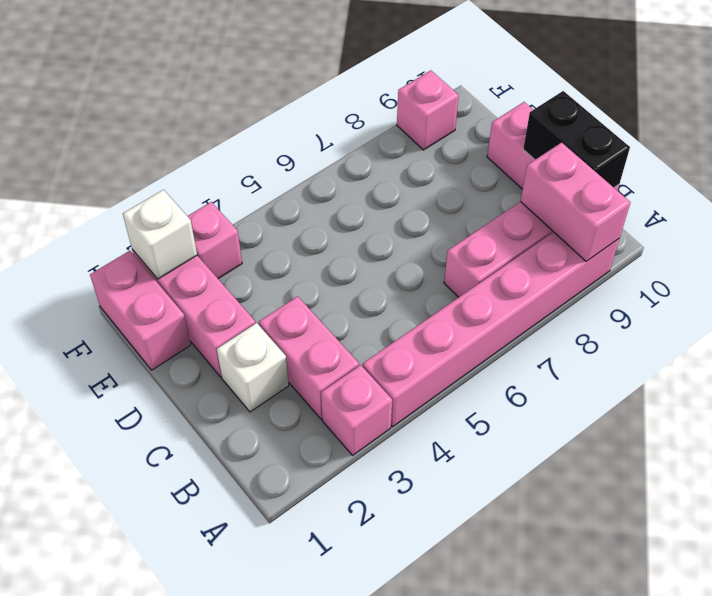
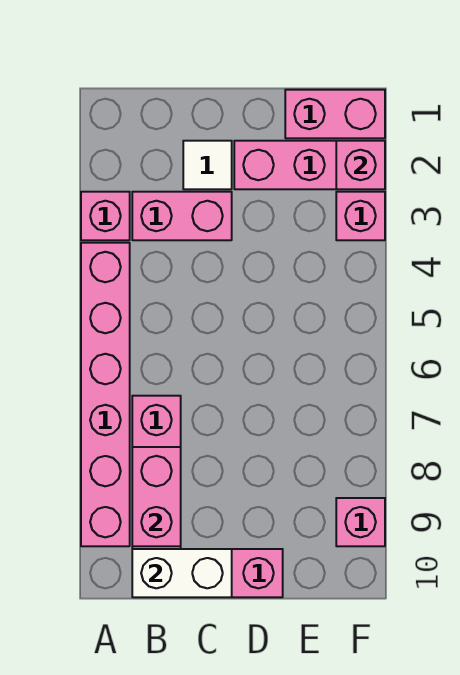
pink brick A9:B9 level 2 -> pink brick B8:B9 level 2
black brick B10:C10 level 2 -> white brick B10:C10 level 2
white brick C2 level 1 -> white tile C2 level 1
white brick F2 level 2 -> pink brick F2 level 2

